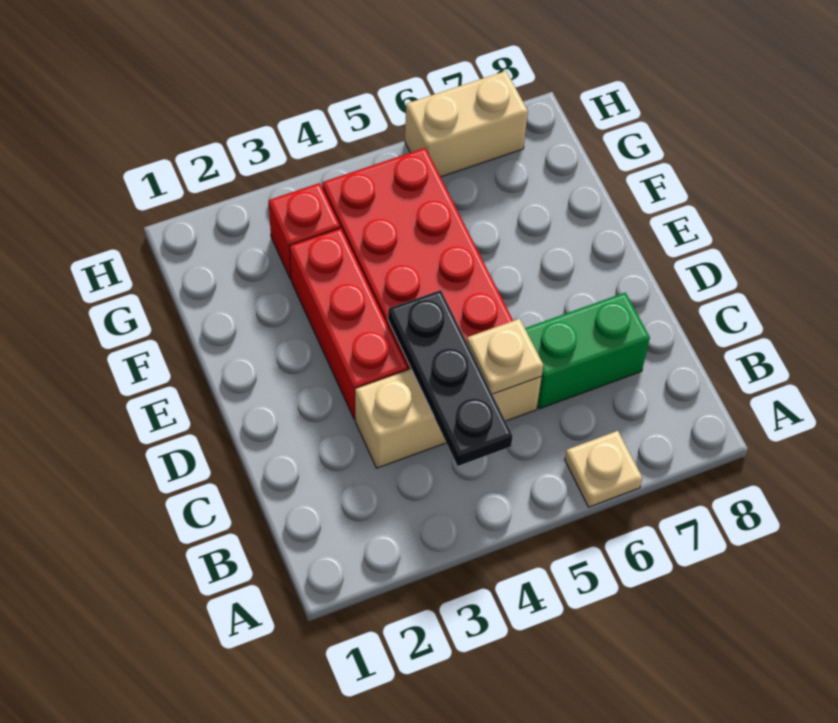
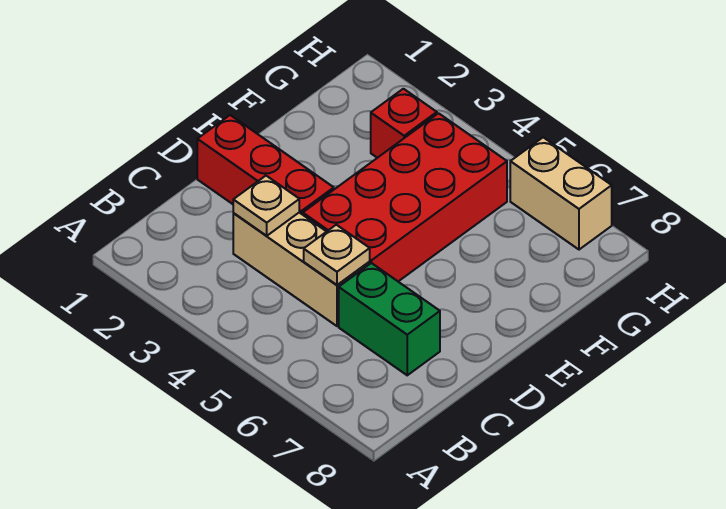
tan plate A6 level 1 -> tan plate C3 level 2
black plate B4:D4 level 2 -> none
red brick D3:F3 level 1 -> red brick D1:D3 level 1

